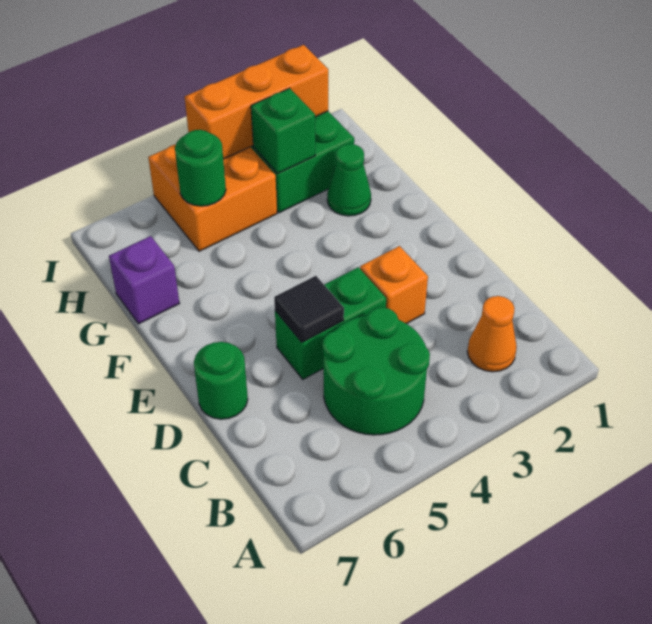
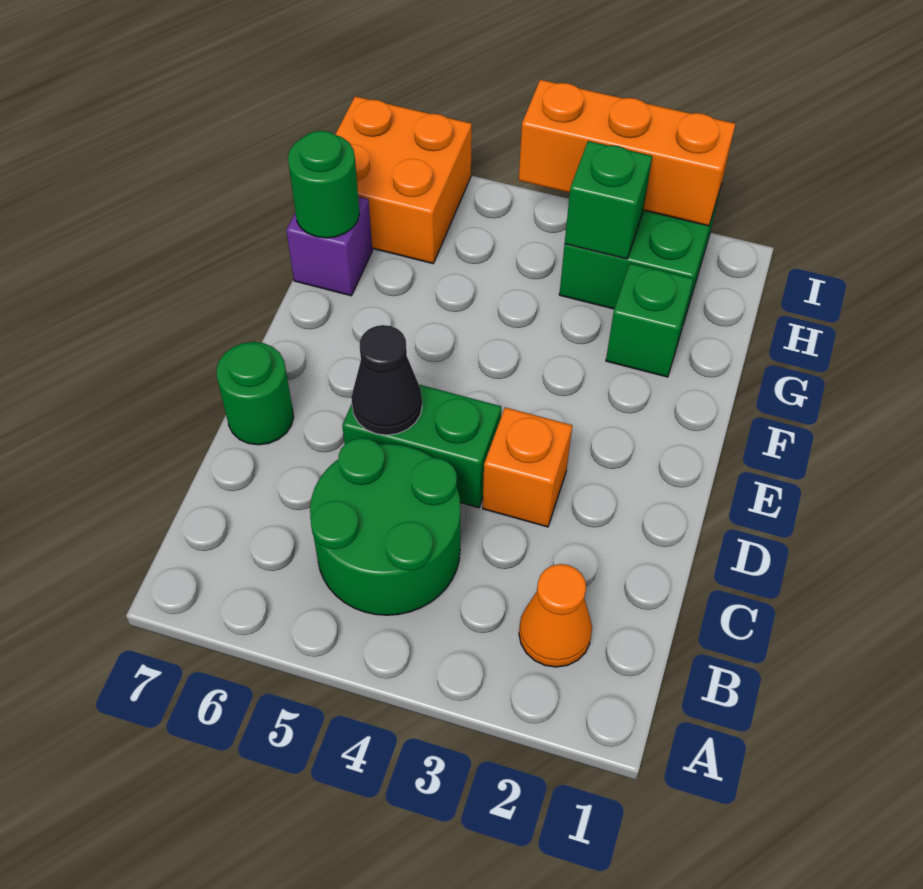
black tile D5 level 2 -> black cone D5 level 2
green cone G2 level 1 -> green brick G2 level 1
orange brick H4:I5 level 1 -> orange brick H6:I7 level 1
green round brick H5 level 2 -> green round brick G7 level 2

